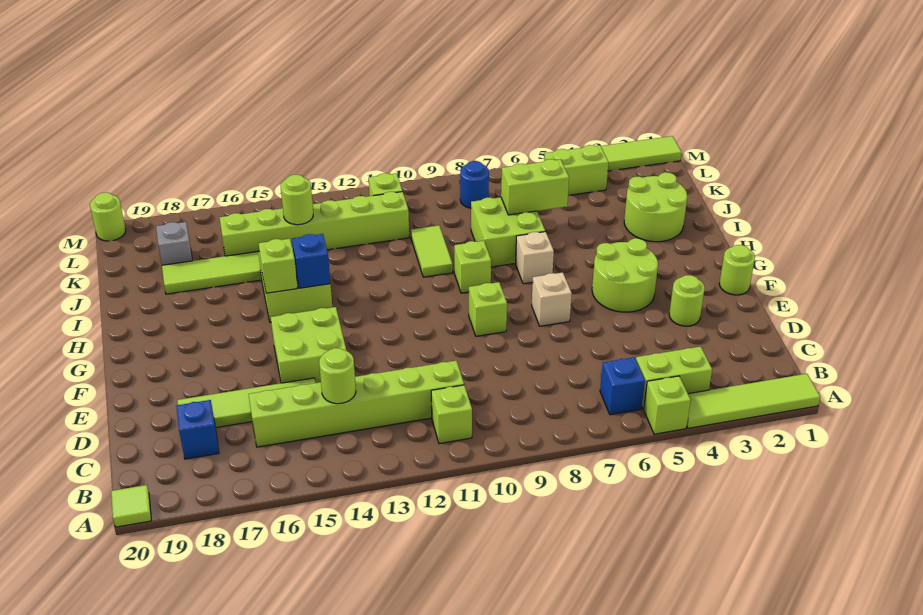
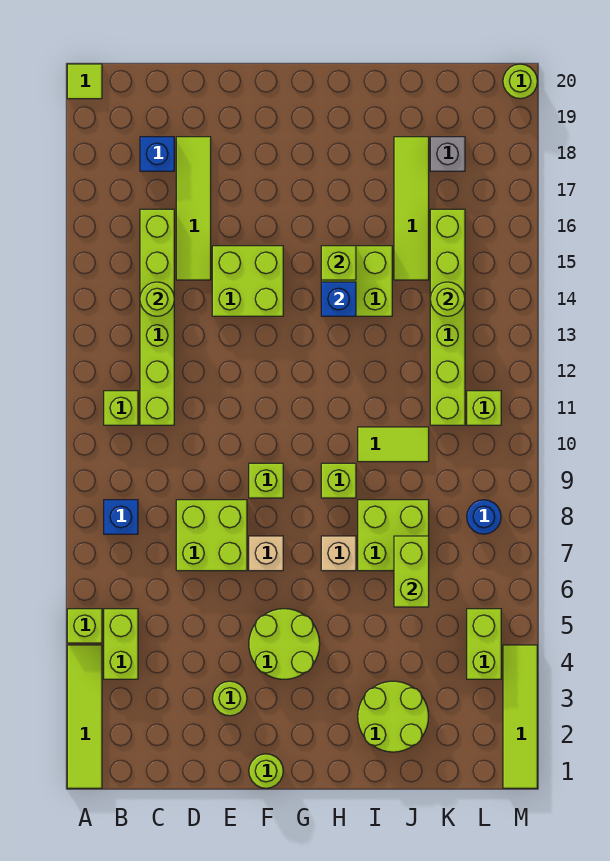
blue brick B6 level 1 -> blue brick B8 level 1
none -> lime brick D7:E8 level 1

